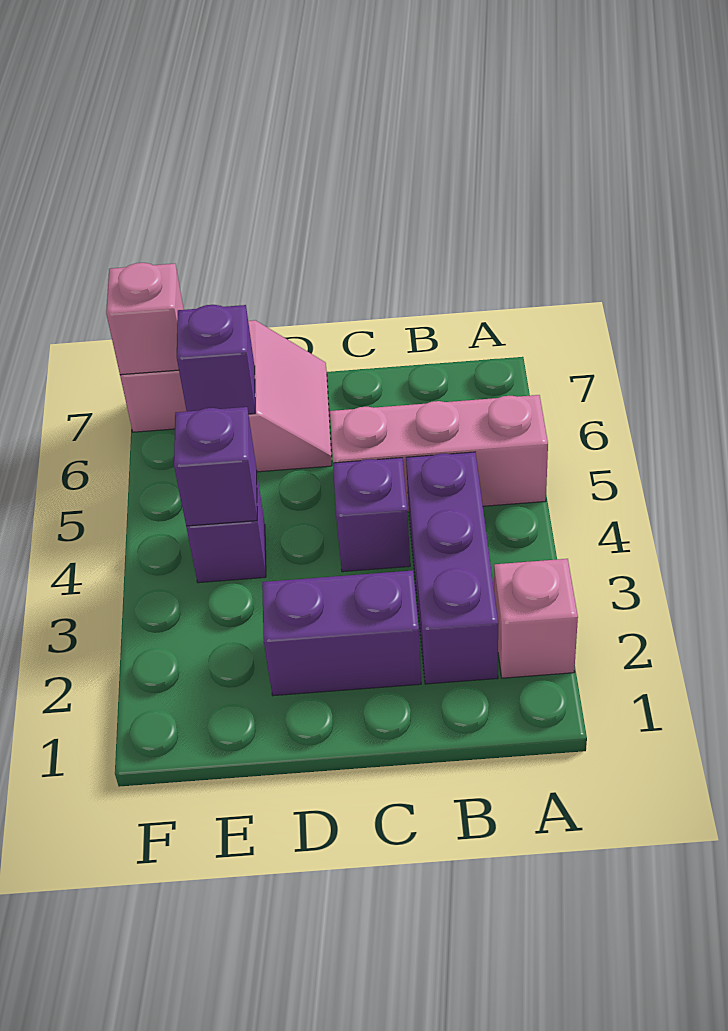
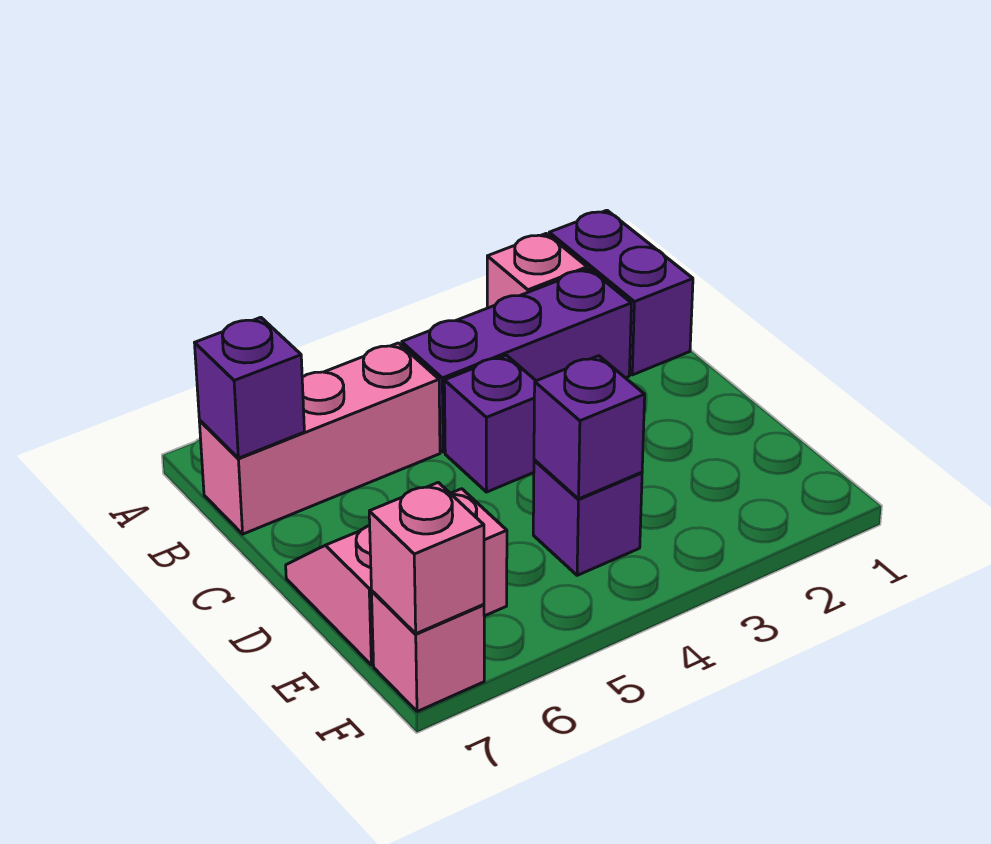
pink brick A5:C5 level 1 -> pink brick B5:B7 level 1
purple brick C2:D2 level 1 -> purple brick A1:B1 level 1
purple brick E6 level 2 -> purple brick B7 level 2

